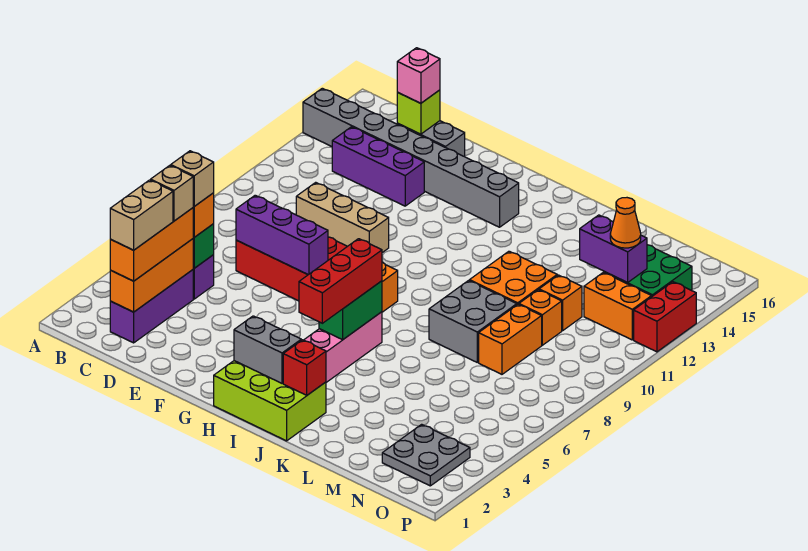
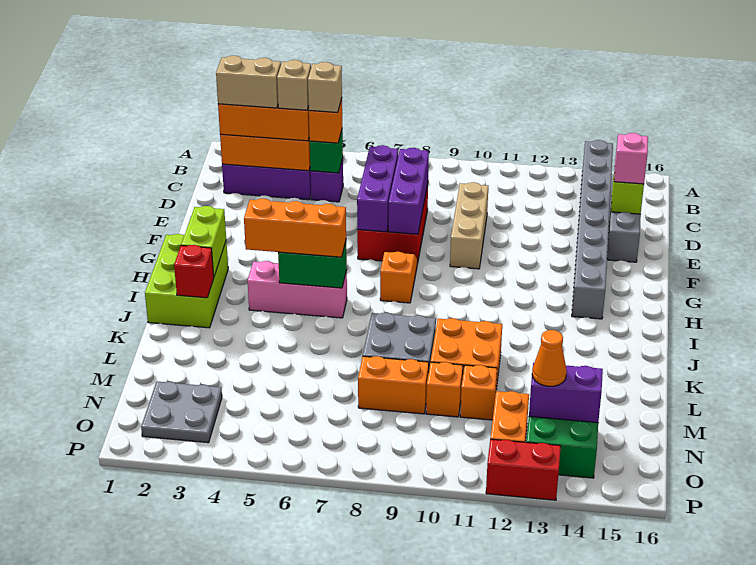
purple brick C13:E13 level 1 -> purple brick D8:F8 level 2
grey brick H2:I2 level 2 -> lime brick H2:I2 level 2
red brick I4:I6 level 3 -> orange brick I4:I6 level 3
purple brick M13:N13 level 2 -> purple brick N13:N14 level 2

